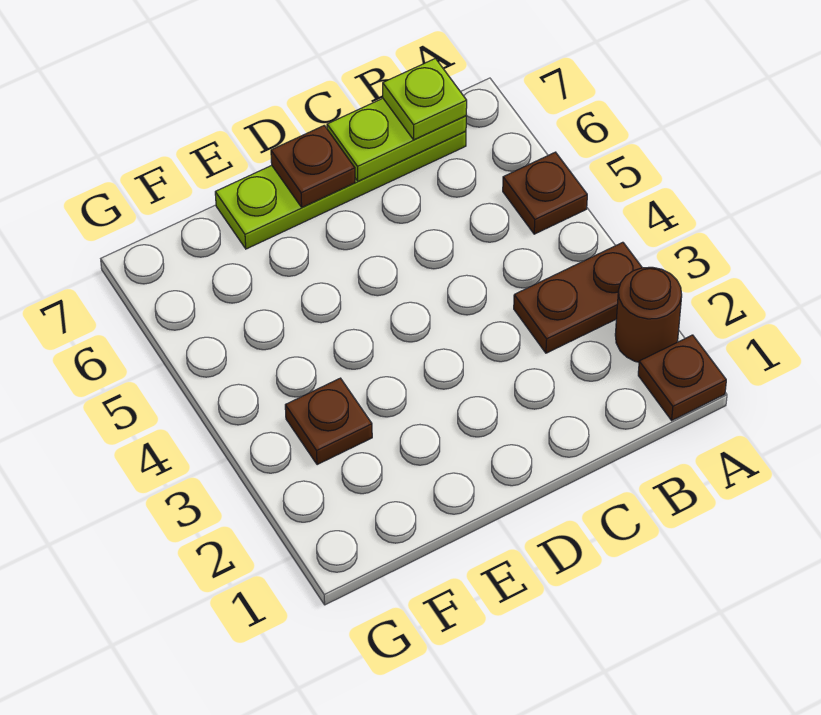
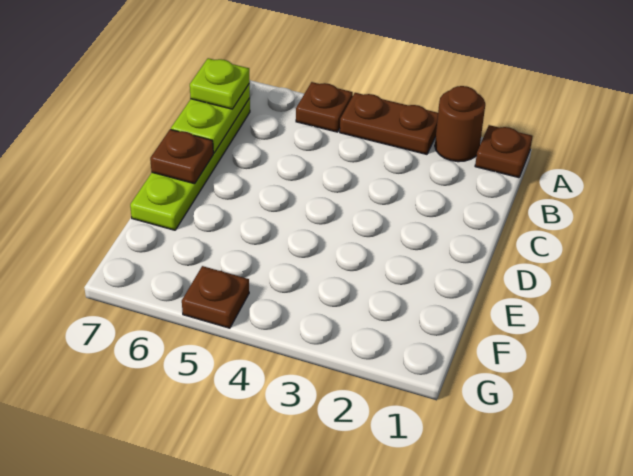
brown plate A3:B3 level 1 -> brown plate A3:A4 level 1
brown plate F3 level 1 -> brown plate G5 level 1

